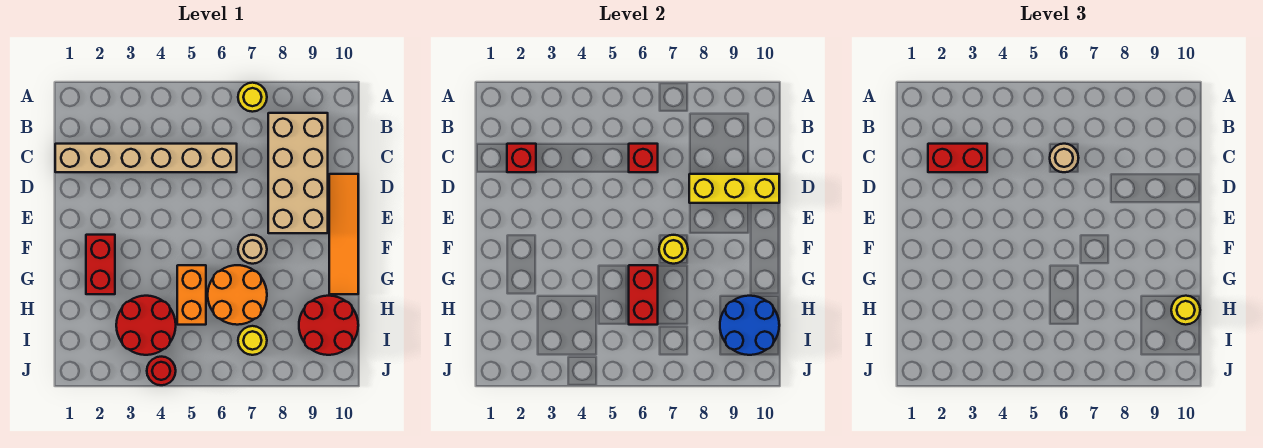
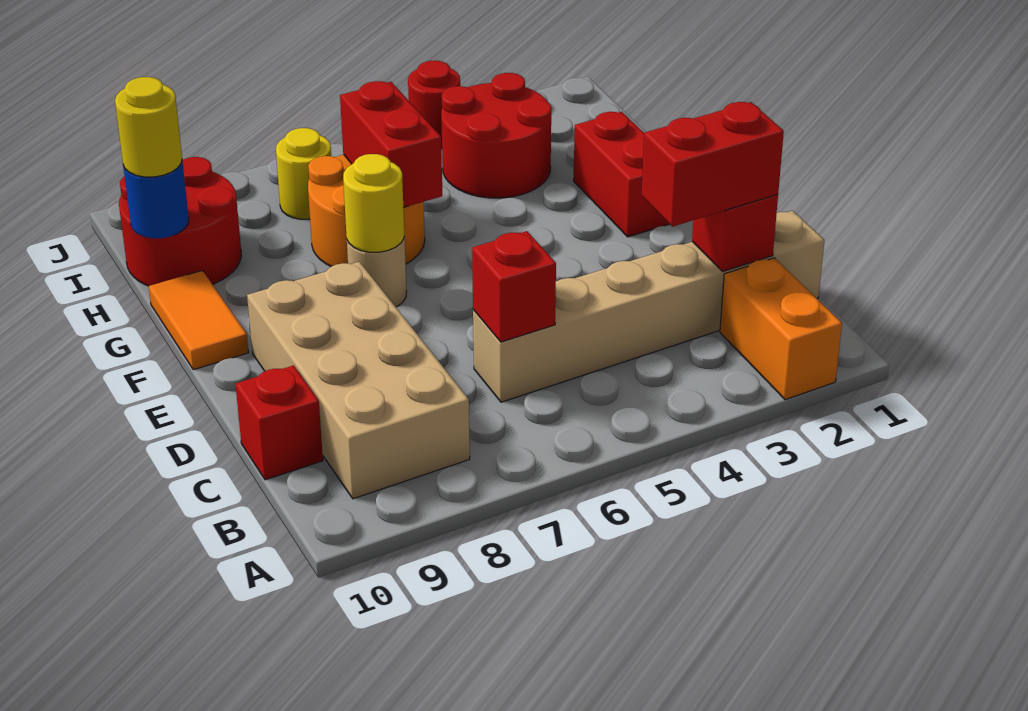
yellow round brick A7 level 1 -> none
tan round brick C6 level 3 -> none
none -> red brick C10 level 1
yellow brick D8:D10 level 2 -> none
orange tile D10:G10 level 1 -> orange tile F10:G10 level 1
orange brick G5:H5 level 1 -> orange brick A2:B2 level 1
blue round brick H9:I10 level 2 -> blue round brick H10 level 2

